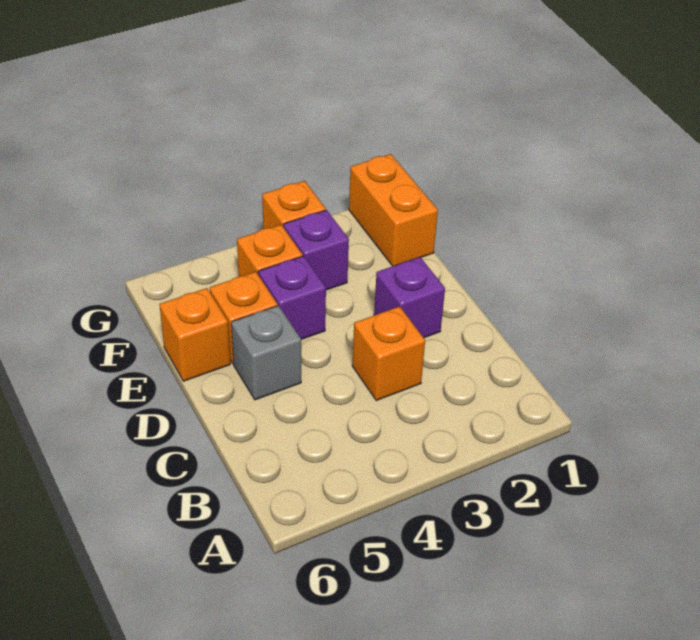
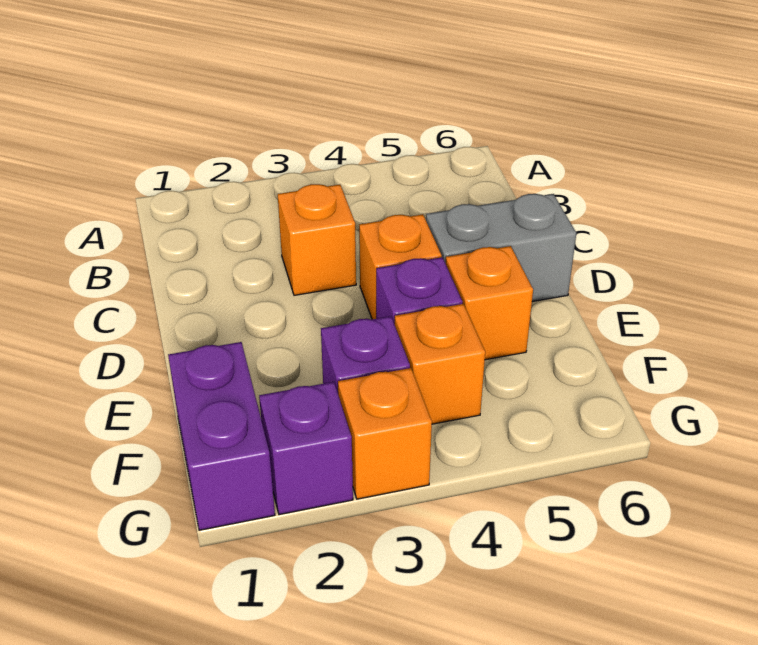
purple brick D2 level 1 -> purple brick G2 level 1
grey brick D5 level 1 -> grey brick D5:D6 level 1
orange brick E6 level 1 -> orange brick D4 level 1
orange brick F1:G1 level 1 -> purple brick F1:G1 level 1

